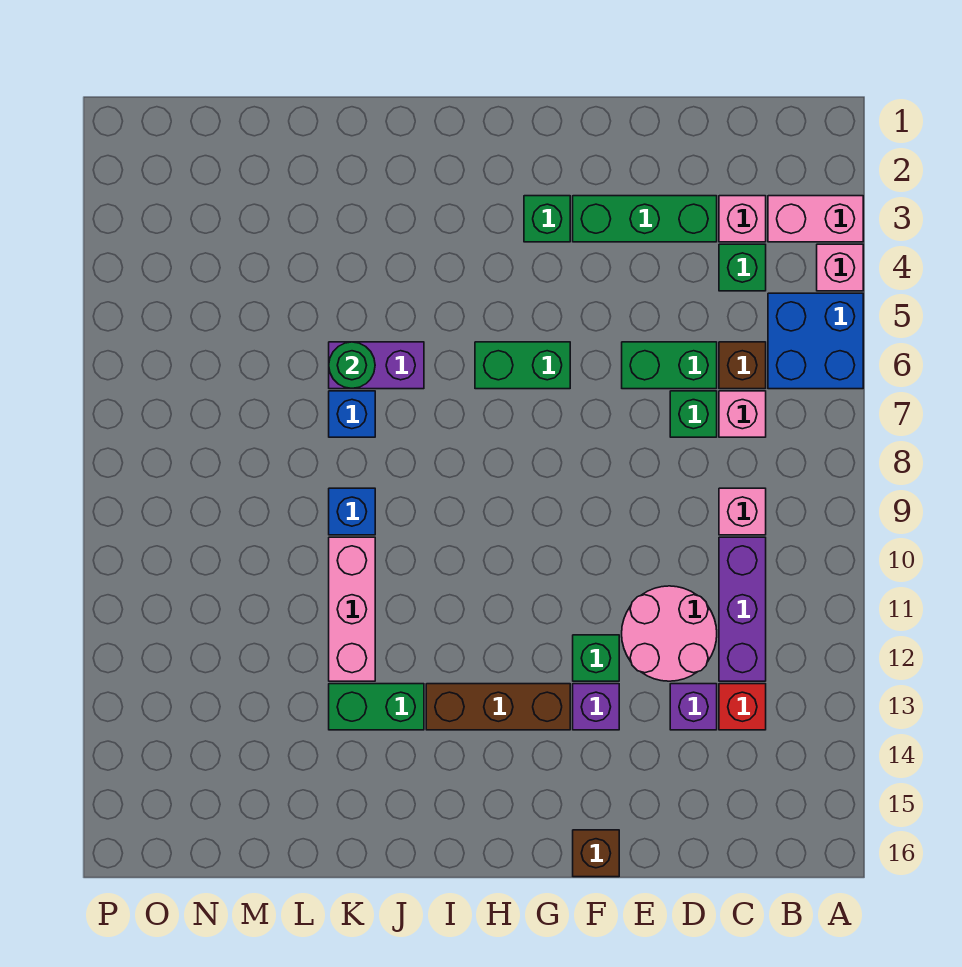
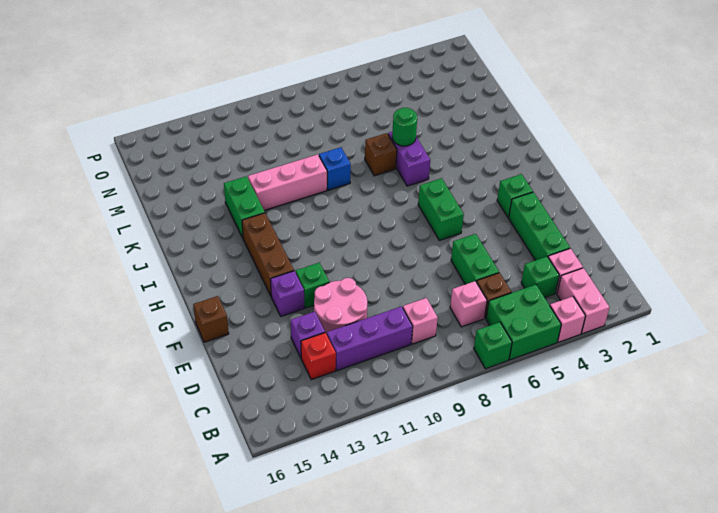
blue brick A5:B6 level 1 -> green brick A5:B6 level 1
green brick D7 level 1 -> green brick A7 level 1
blue brick K7 level 1 -> brown brick K7 level 1

